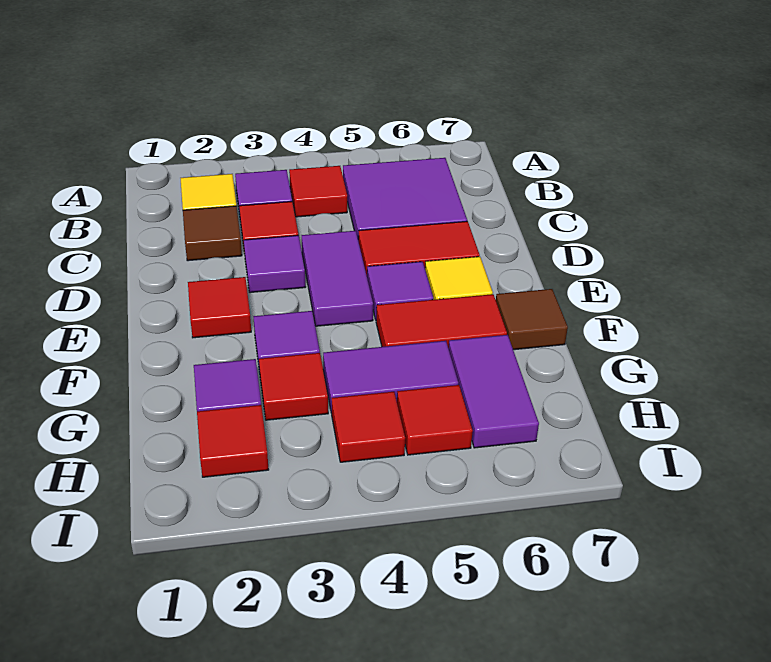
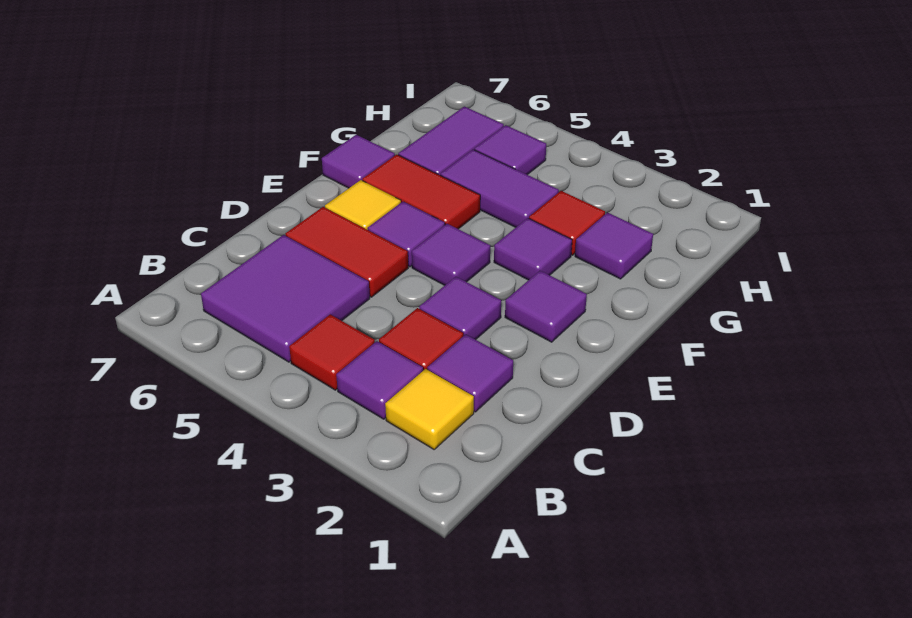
brown tile C2 level 1 -> purple tile C2 level 1
purple tile D4:E4 level 1 -> purple tile E4 level 1
red tile E2 level 1 -> purple tile E2 level 1
brown tile F7 level 1 -> purple tile F7 level 1
red tile H2 level 1 -> none
red tile H4 level 1 -> none
red tile H5 level 1 -> purple tile H5 level 1

